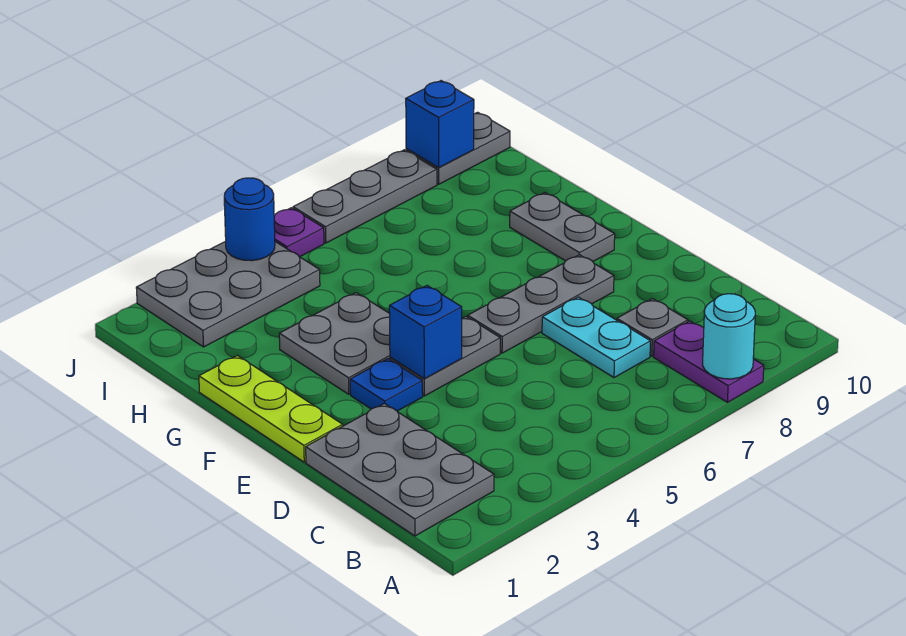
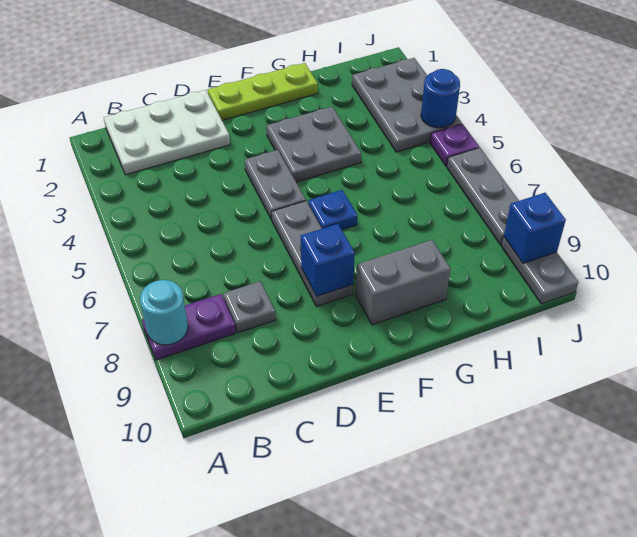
grey plate B1:D2 level 1 -> white plate B1:D2 level 1
cyan plate C7:D7 level 1 -> none
blue plate E3 level 1 -> blue plate F6 level 1
blue brick E4 level 2 -> blue brick E8 level 2
grey plate F9:G9 level 1 -> grey brick F9:G9 level 1

